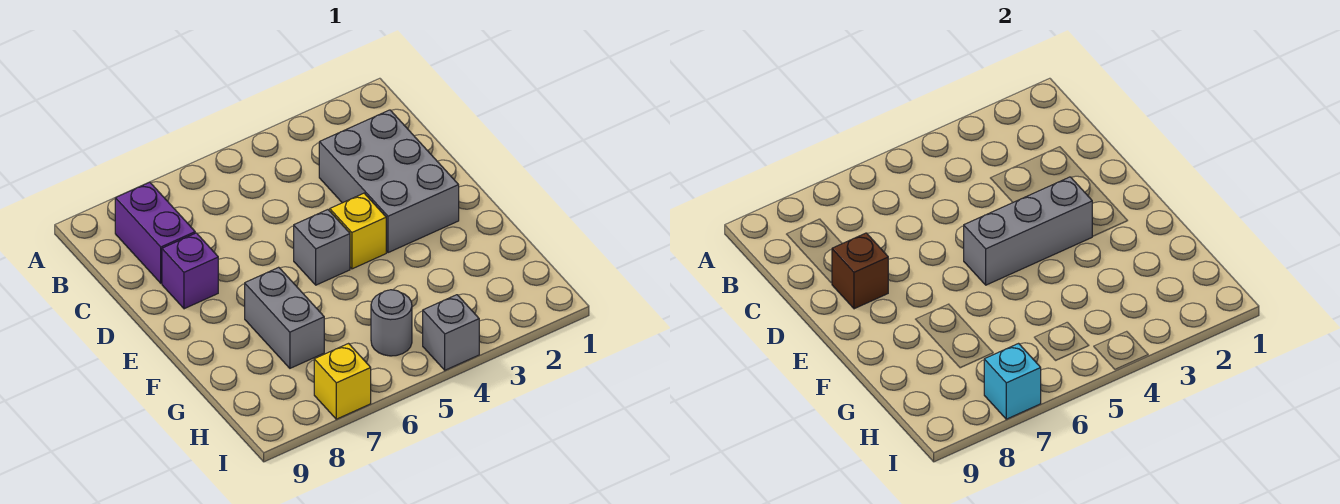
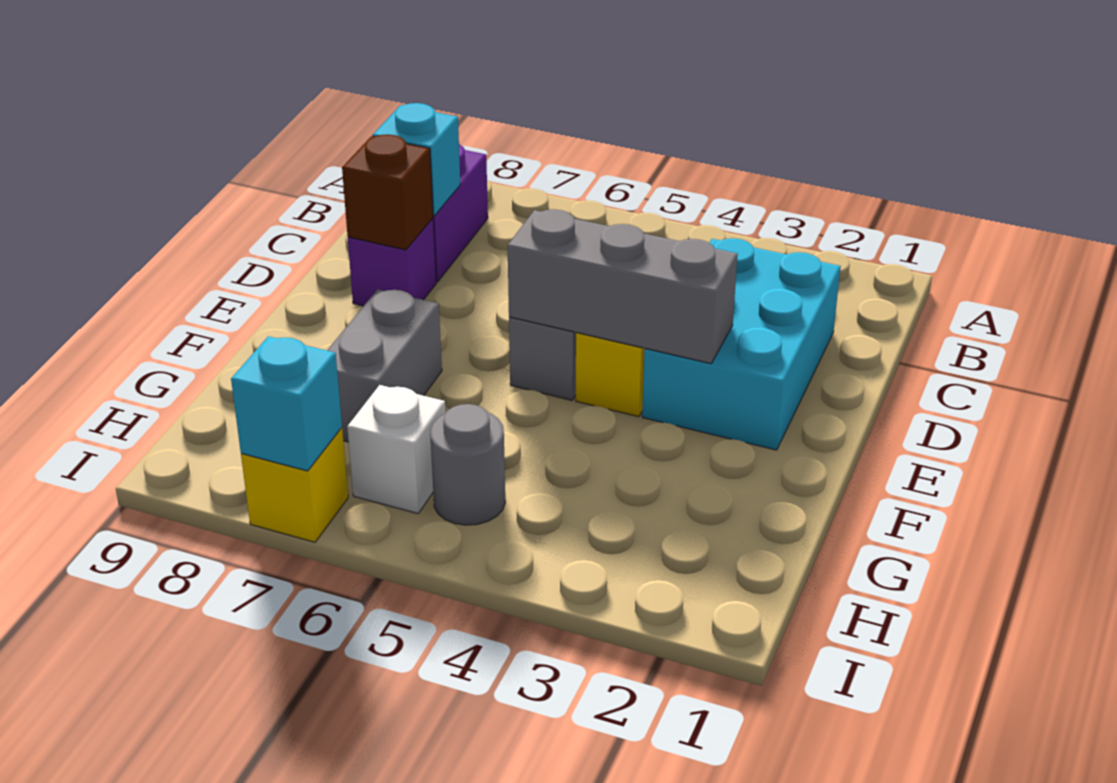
grey brick C2:E3 level 1 -> cyan brick C2:E3 level 1
none -> cyan brick C8 level 2
none -> white brick H6 level 1
grey brick I4 level 1 -> none

